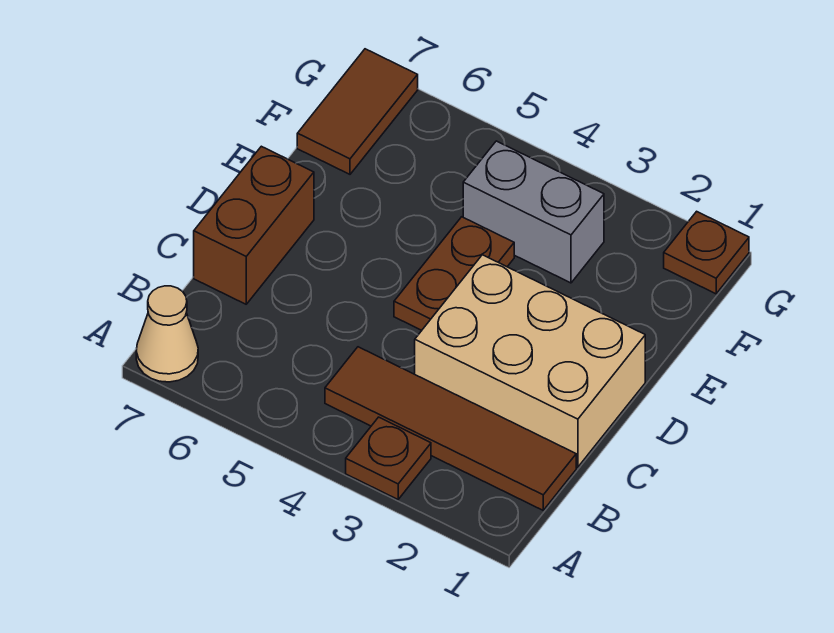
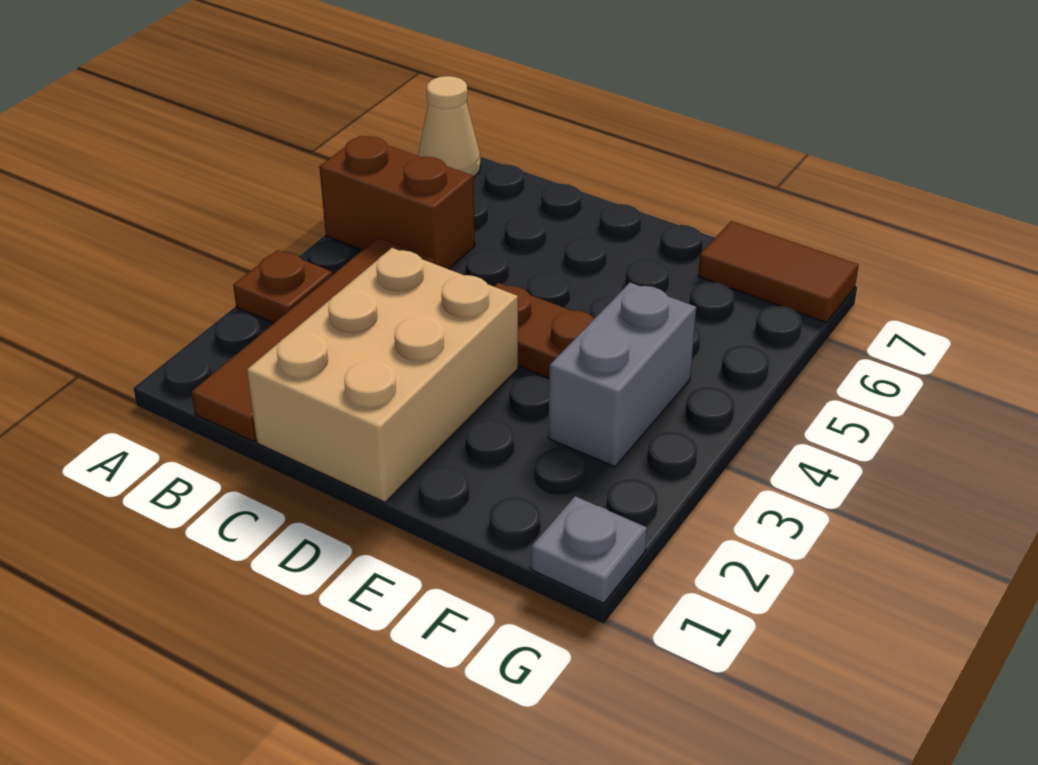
brown brick C7:D7 level 1 -> brown brick A5:B5 level 1
brown plate G1 level 1 -> grey plate G1 level 1

